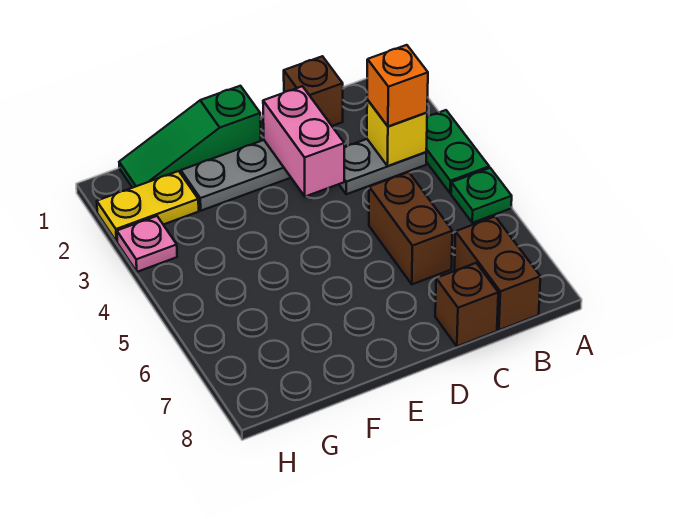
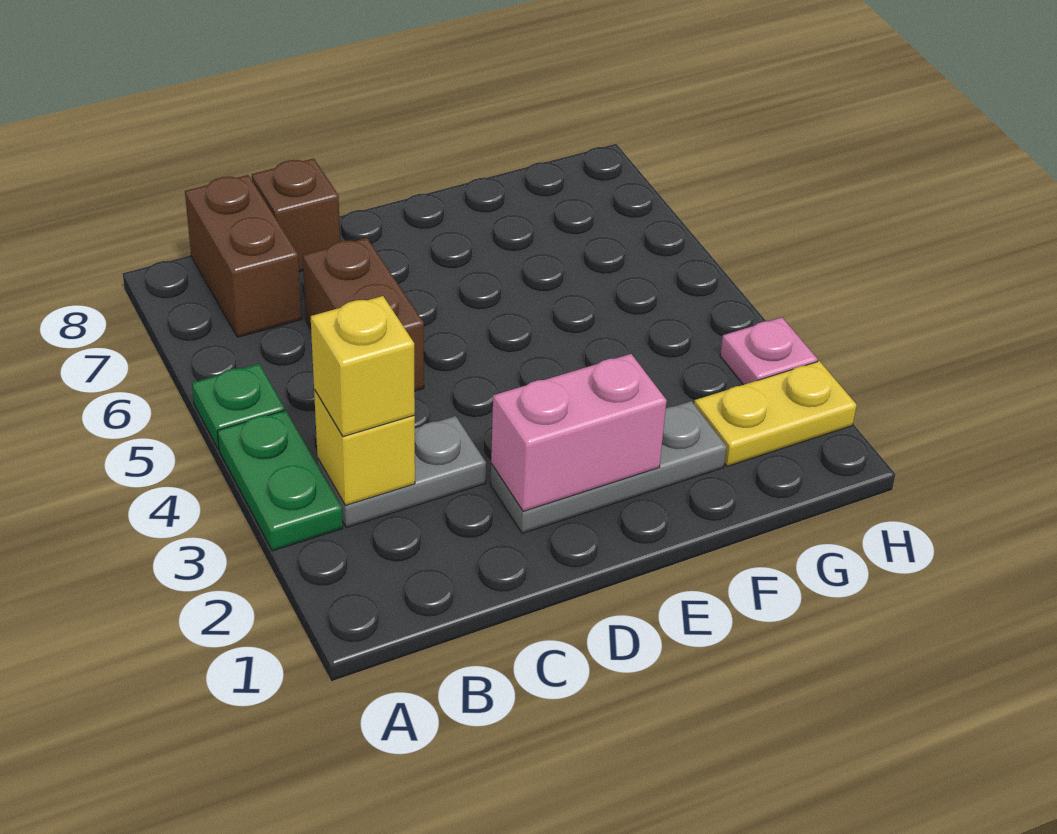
orange brick B3 level 3 -> yellow brick B3 level 3
brown brick C1 level 1 -> none
pink brick D2:D3 level 2 -> pink brick D2:E2 level 2
green slope E1:G1 level 1 top E -> none

